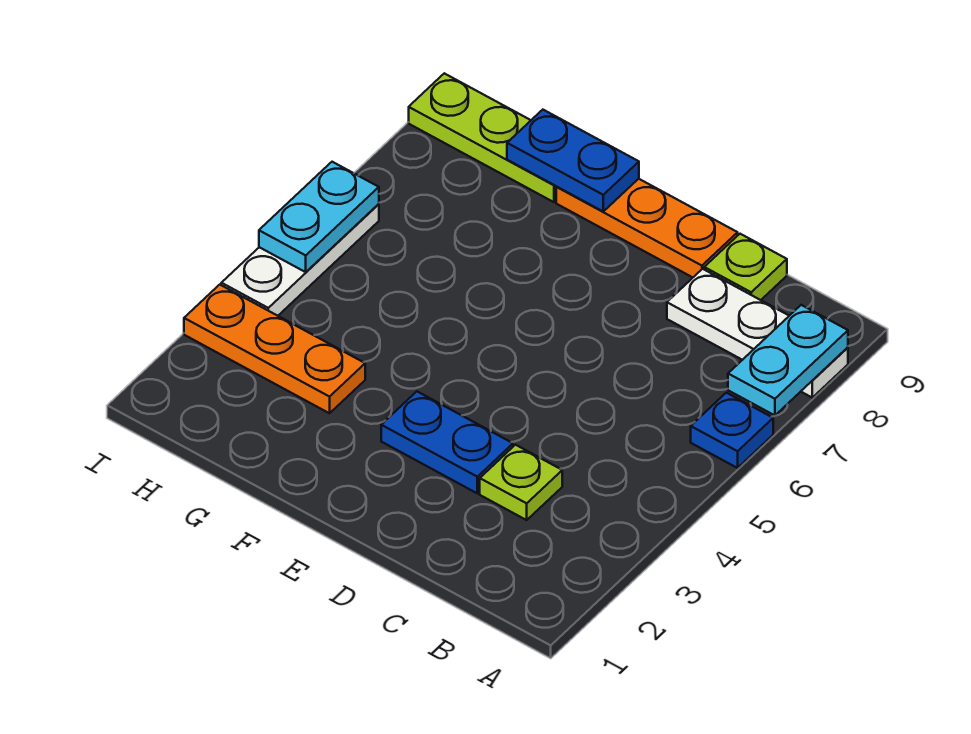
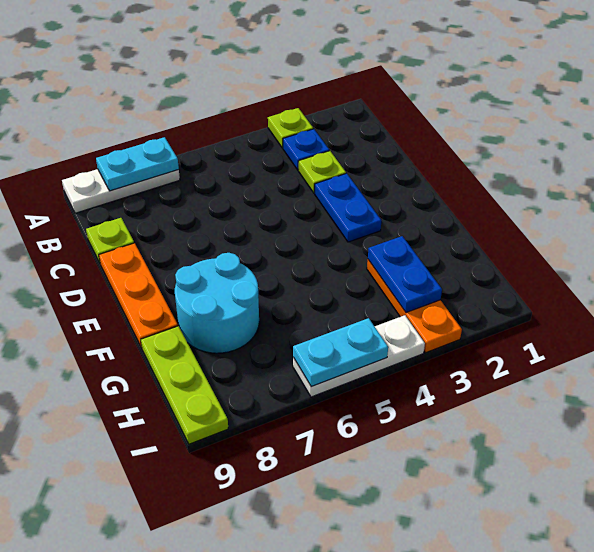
none -> lime plate A3 level 1
blue plate A6 level 1 -> blue plate B3 level 1
white plate A8:C8 level 1 -> white plate A7:A9 level 1
none -> cyan round brick F7:G8 level 1
blue plate F9:G9 level 2 -> blue plate G3:H3 level 2

